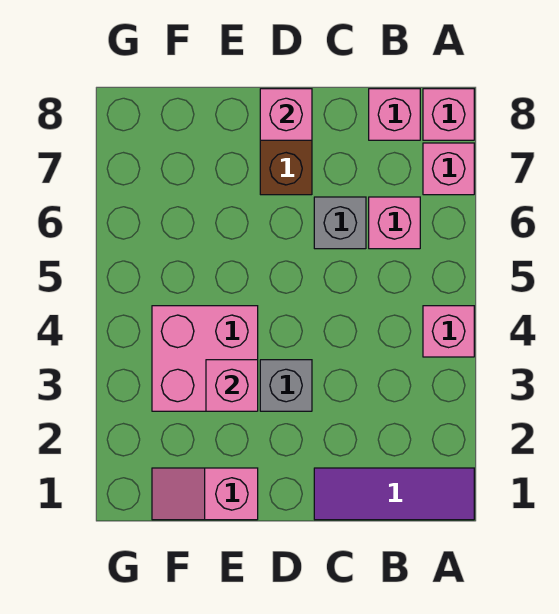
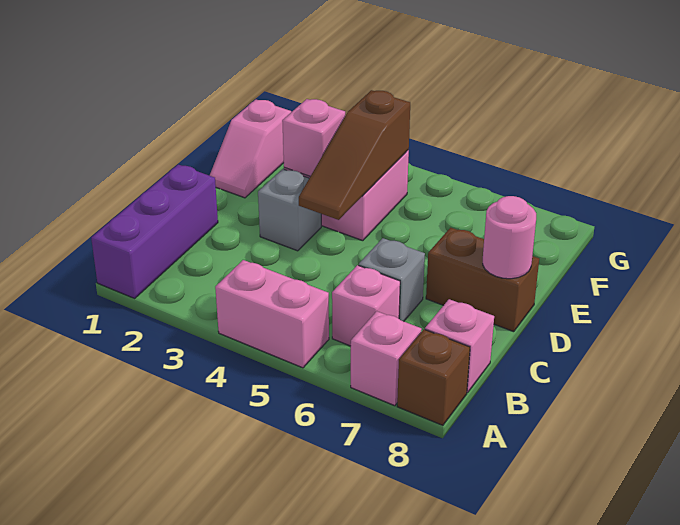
purple tile A1:C1 level 1 -> purple brick A1:C1 level 1
pink brick A4 level 1 -> pink brick A4:A5 level 1
pink brick A8 level 1 -> brown brick A8 level 1
none -> brown slope D4:F4 level 2 top F
pink brick D8 level 2 -> pink round brick D8 level 2
pink slope E1:F1 level 1 top E -> pink slope E1:F1 level 1 top F

